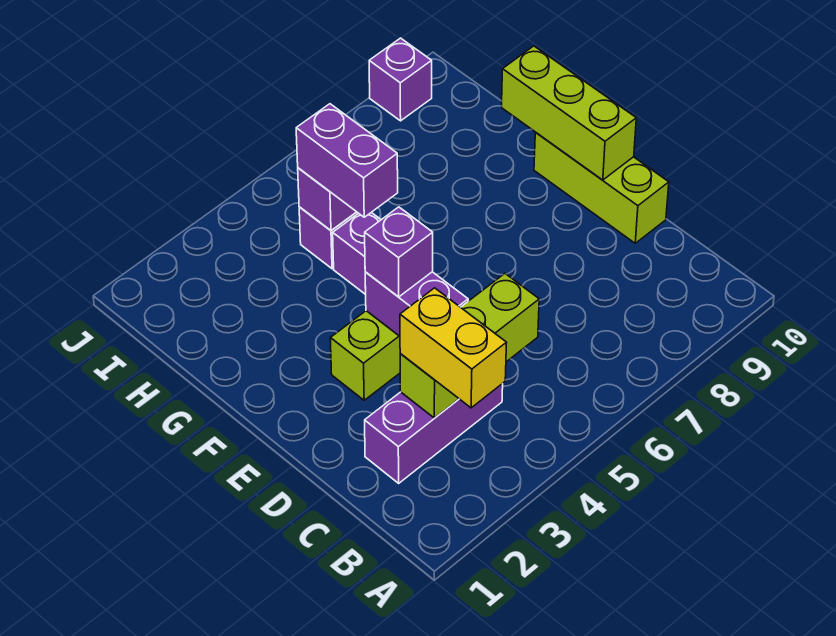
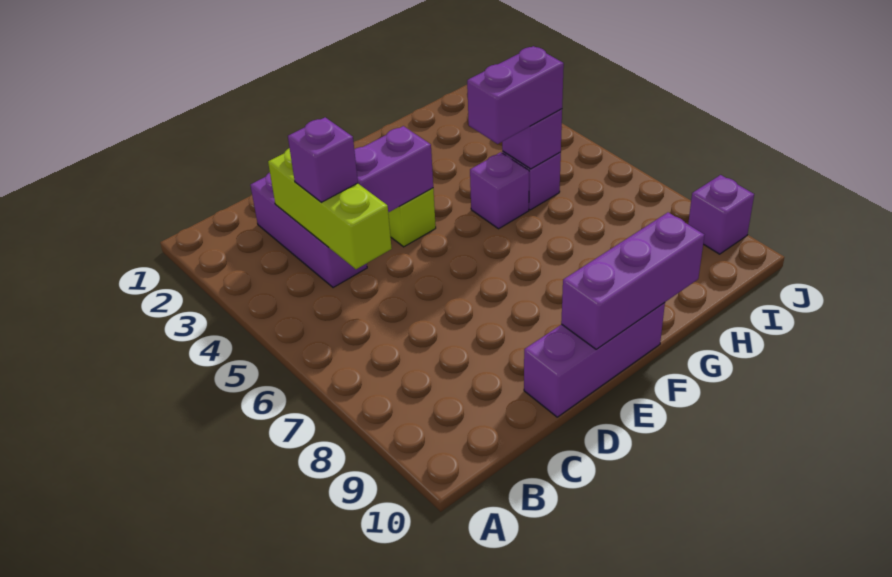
yellow brick B3:C3 level 3 -> none
lime brick D10:F10 level 1 -> purple brick D10:F10 level 1
purple brick E4 level 3 -> purple brick C4 level 3
lime brick E10:G10 level 2 -> purple brick E10:G10 level 2

